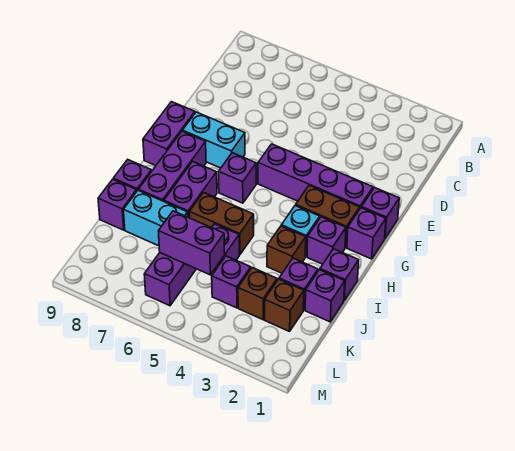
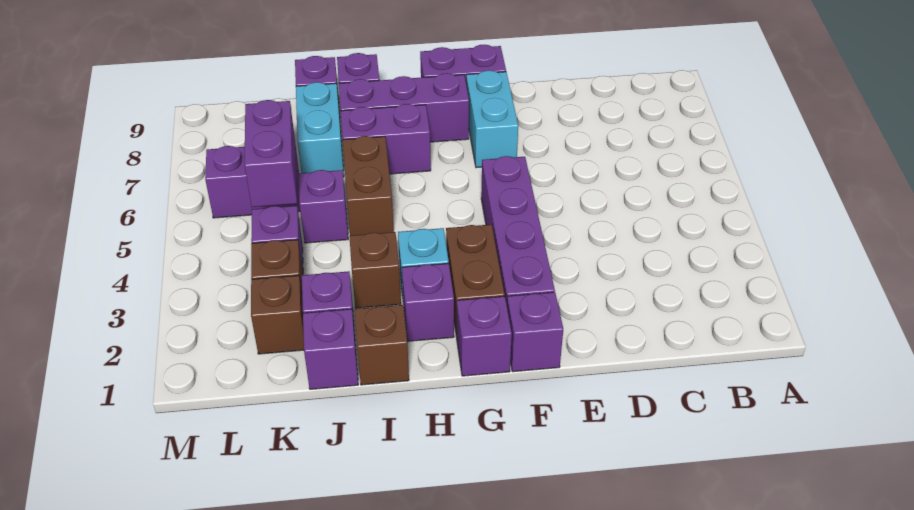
purple brick G6 level 1 -> none
purple brick I1 level 1 -> brown brick I1 level 1

